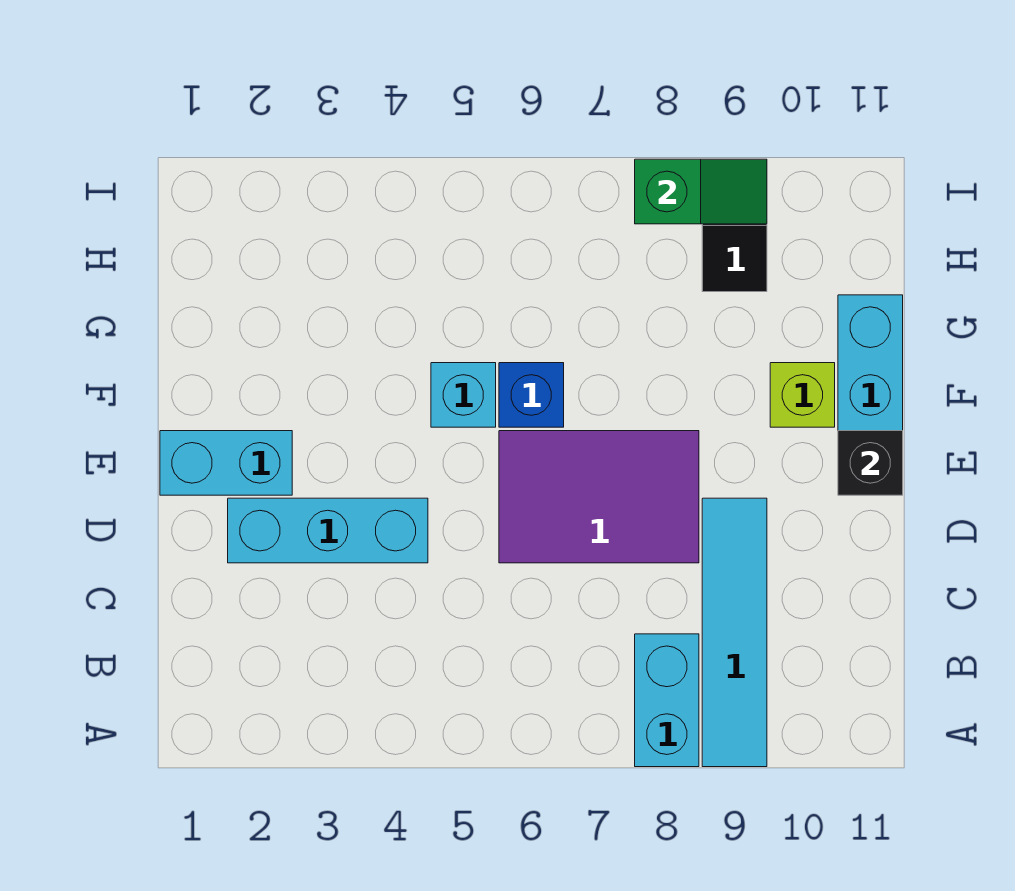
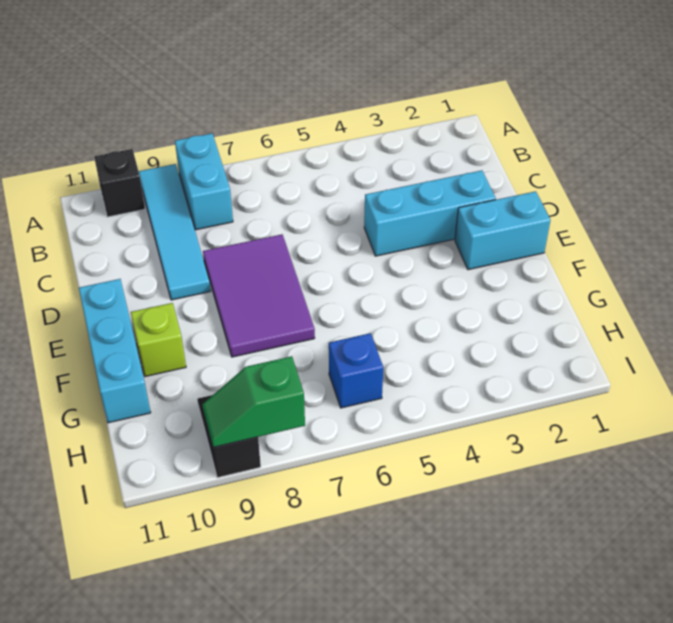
purple tile D6:E8 level 1 -> purple tile D7:F8 level 1
black brick E11 level 2 -> black brick A10 level 1
cyan brick F5 level 1 -> none
blue brick F6 level 1 -> blue brick H6 level 1

